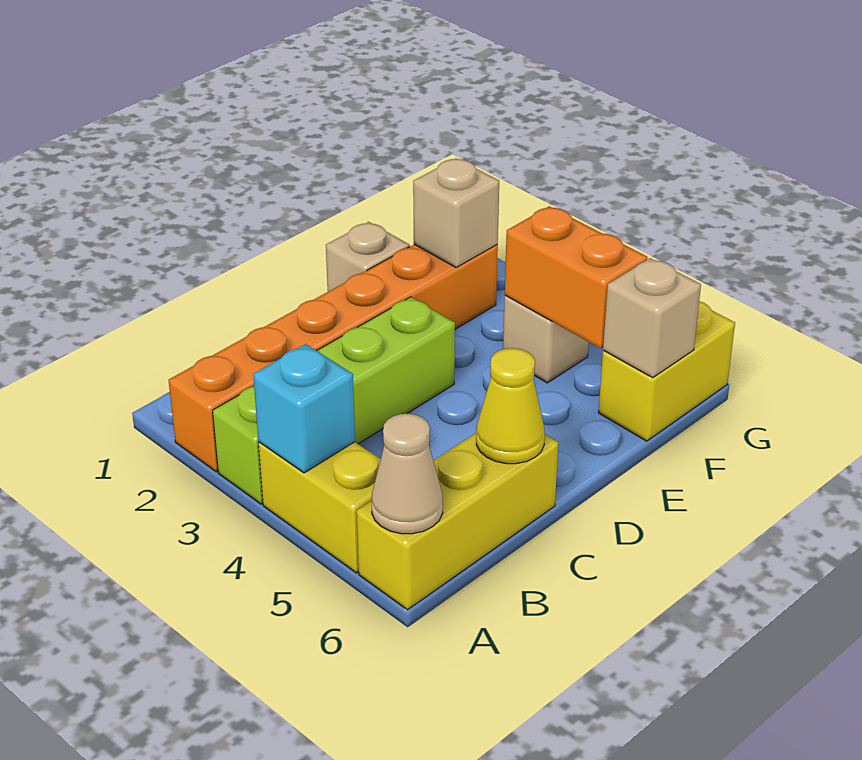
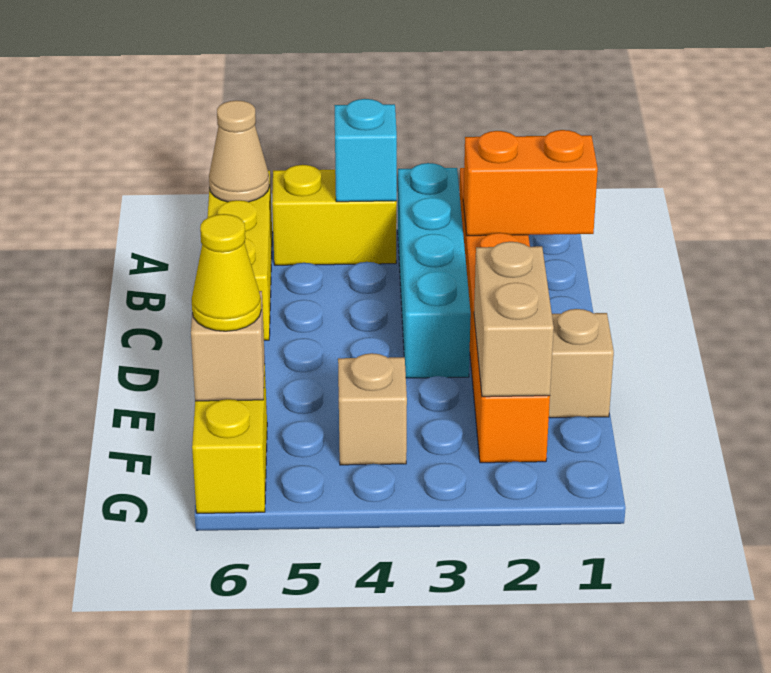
lime brick A3:D3 level 1 -> cyan brick A3:D3 level 1
yellow cone C6 level 2 -> yellow cone F6 level 3
tan brick F2 level 2 -> tan brick E2:F2 level 2
orange brick F4:F5 level 2 -> orange brick B1:B2 level 2

